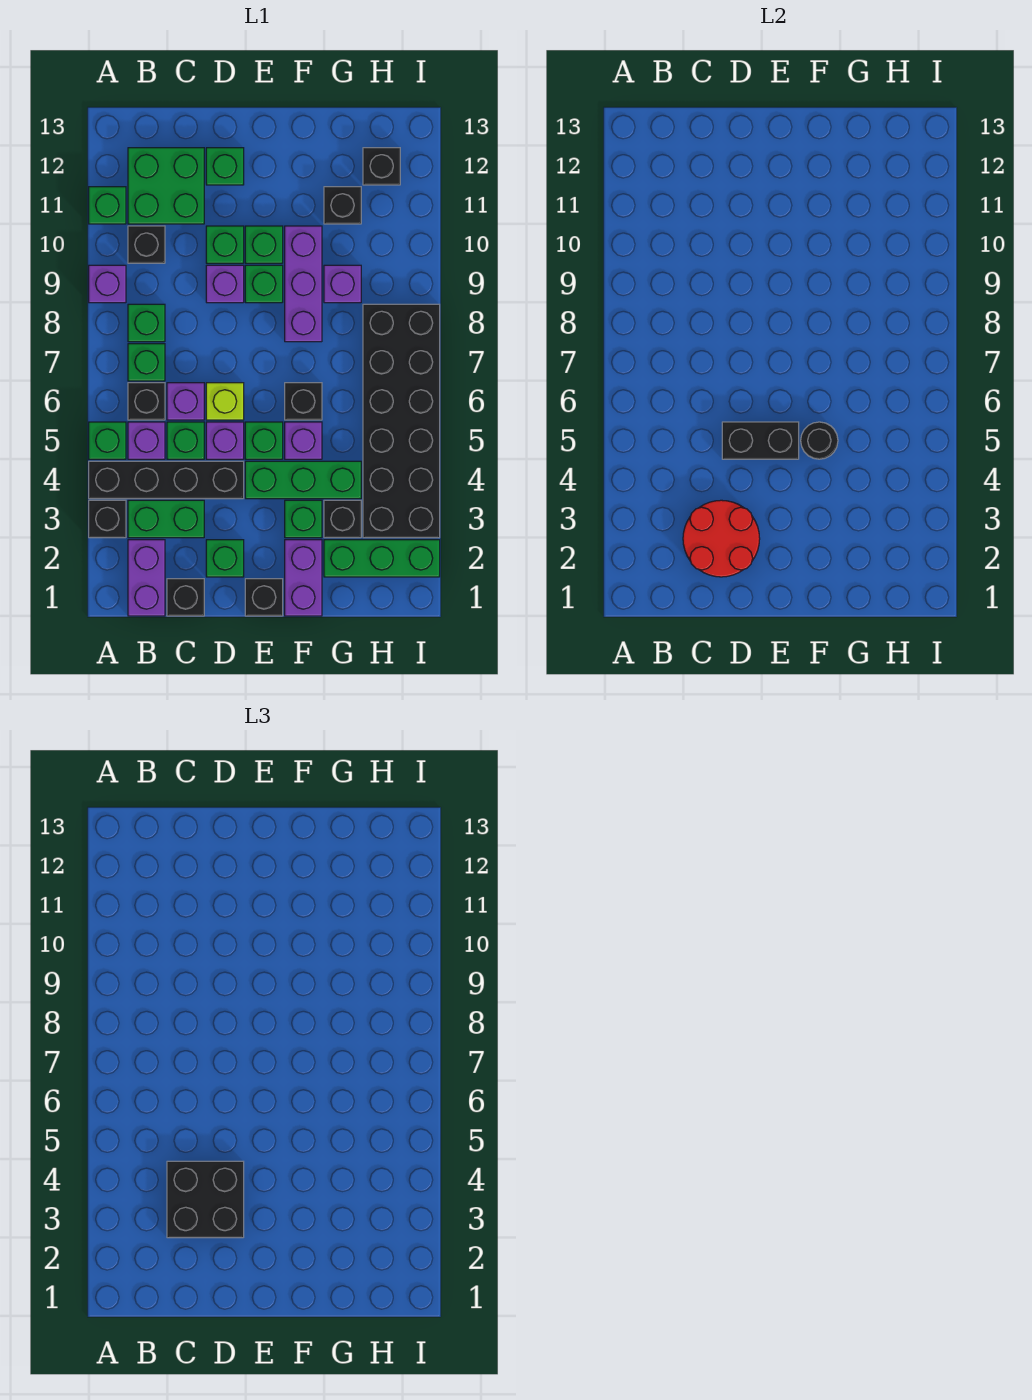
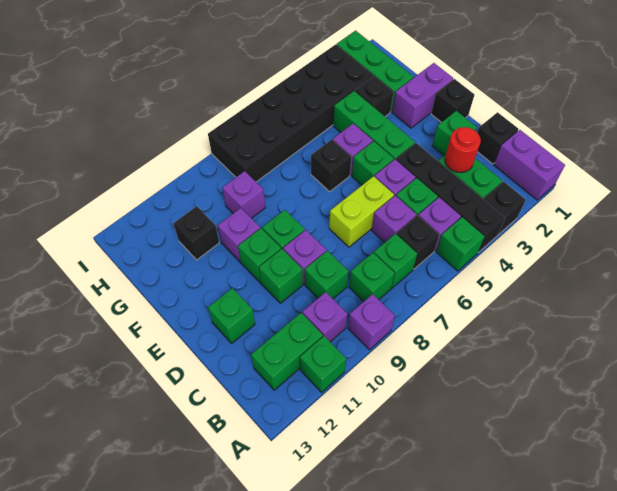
purple brick B1:B2 level 1 -> purple brick A1:B1 level 1
black brick B10 level 1 -> purple brick B10 level 1
green brick B11:C12 level 1 -> green brick B11:B12 level 1
red round brick C2:D3 level 2 -> red round brick C3 level 2
black brick C3:D4 level 3 -> none
black brick D5:E5 level 2 -> none
lime brick D6 level 1 -> lime brick D6:D7 level 1
green brick F3 level 1 -> green brick C9 level 1
black round brick F5 level 2 -> none
purple brick F8:F10 level 1 -> purple brick F10 level 1
black brick H12 level 1 -> none

